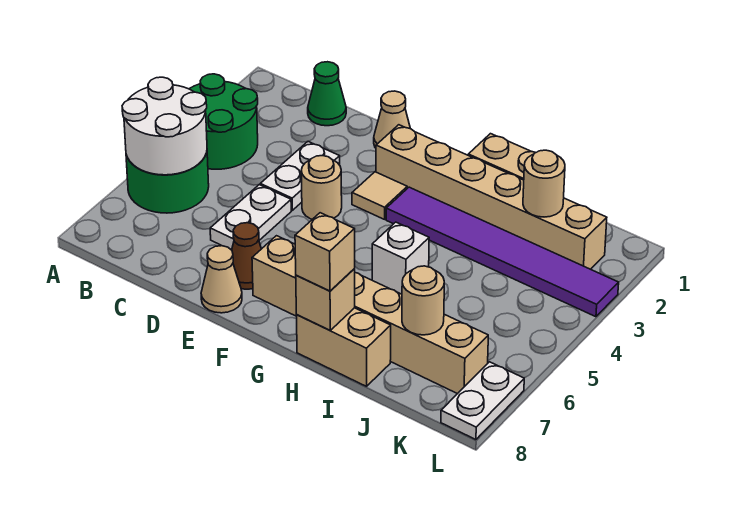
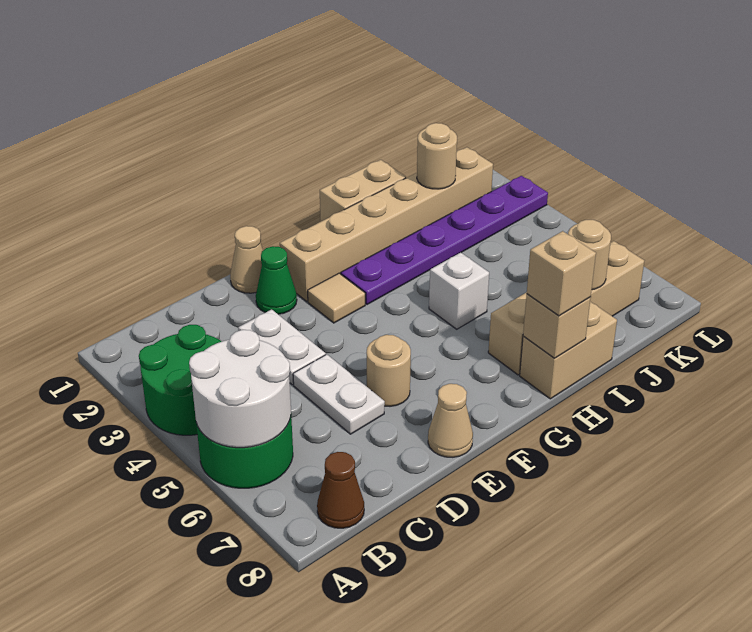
green cone C1 level 1 -> green cone E2 level 1
tan round brick E4 level 1 -> tan round brick E6 level 1
brown cone E7 level 1 -> brown cone B8 level 1
tan brick F7:K7 level 1 -> tan brick H7:K7 level 1
purple tile G3:L3 level 1 -> purple plate G3:L3 level 1
white plate L7:L8 level 1 -> none

